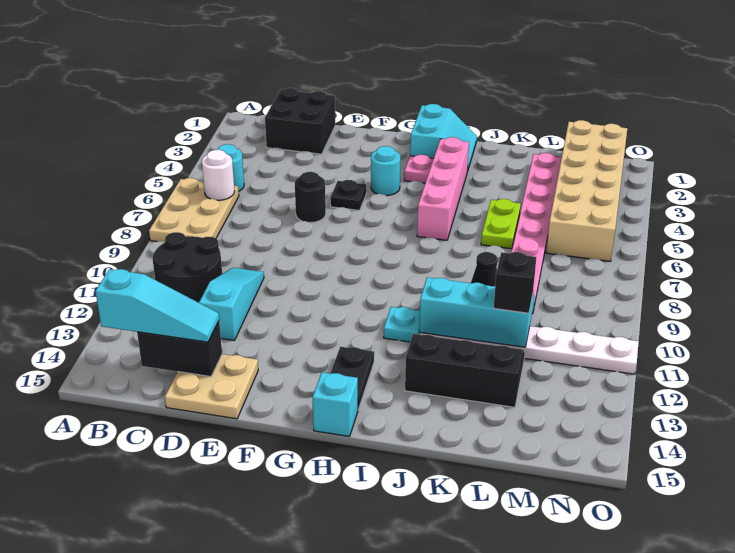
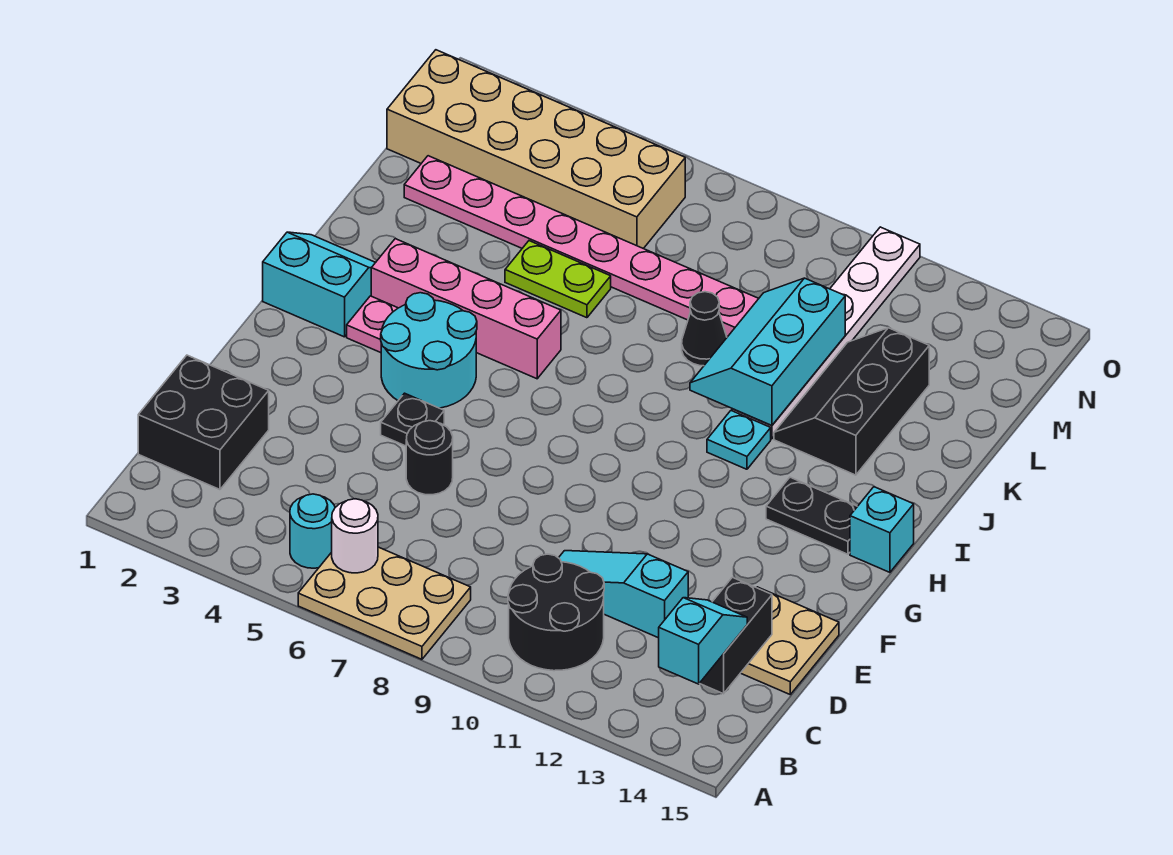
cyan slope B14:D14 level 3 top B -> cyan slope B14:C14 level 3 top B
cyan round brick G4 level 1 -> cyan round brick G4:H5 level 1
black brick L11 level 3 -> none

